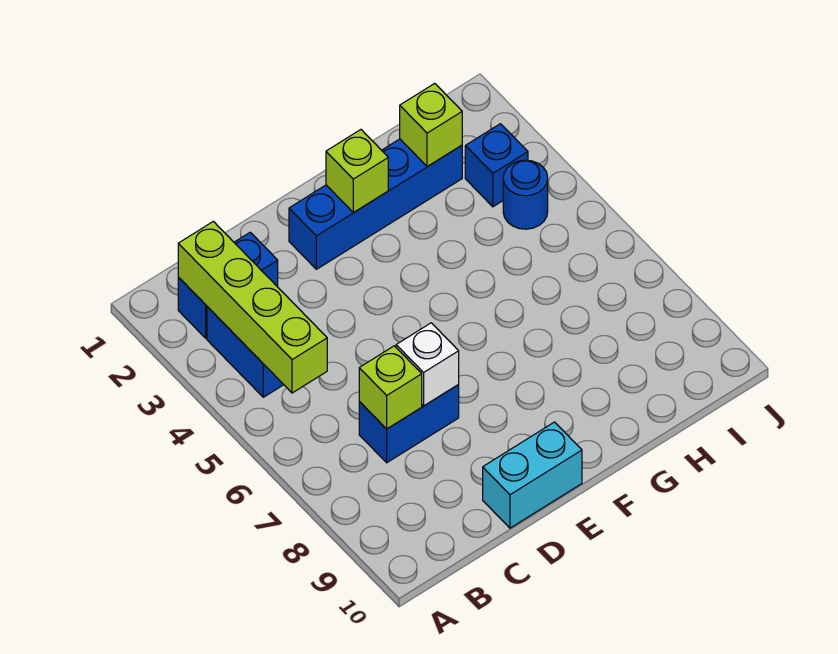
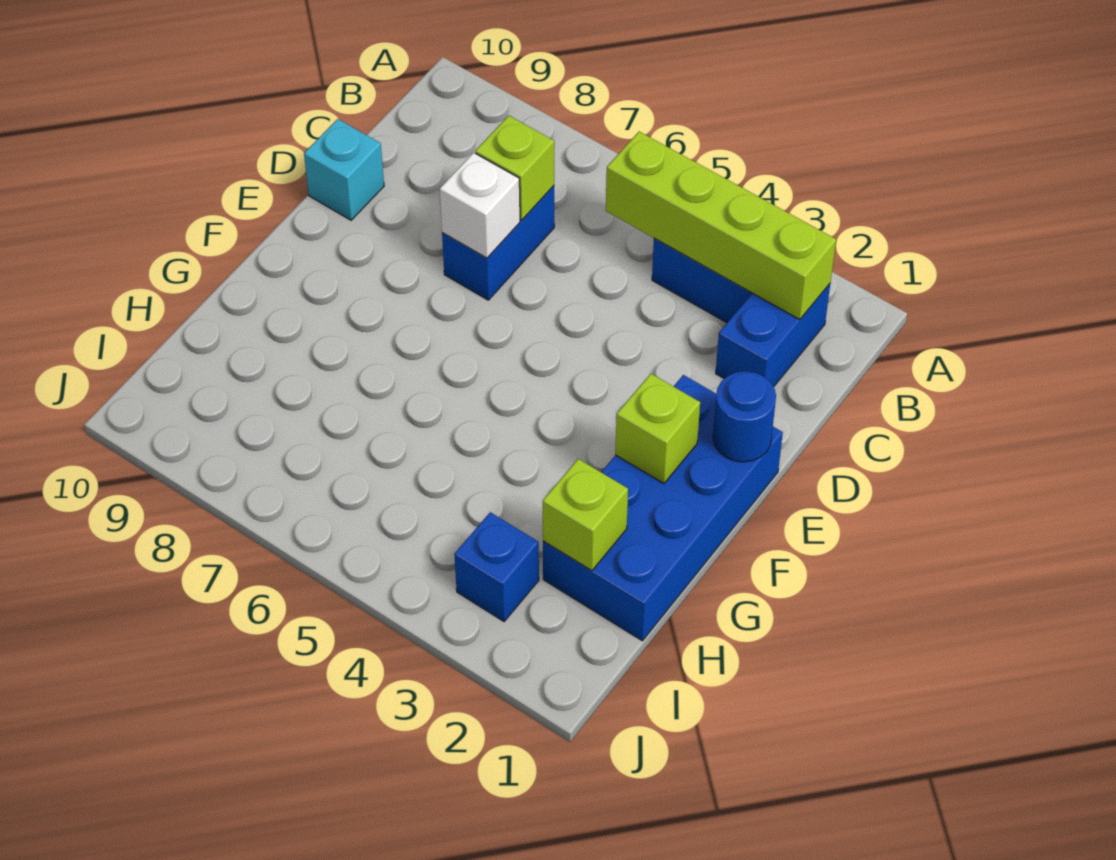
cyan brick D10:E10 level 1 -> cyan brick D10 level 1
blue brick E2:H2 level 1 -> blue brick E1:H2 level 1
blue round brick I4 level 1 -> blue round brick E1 level 2

